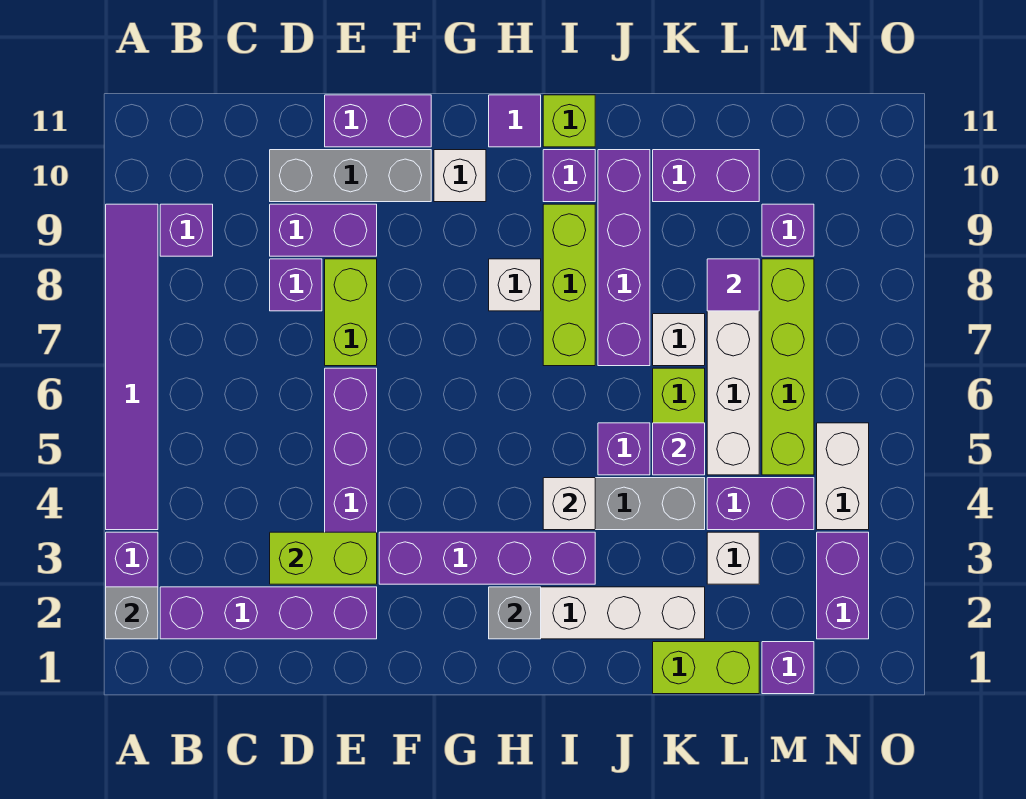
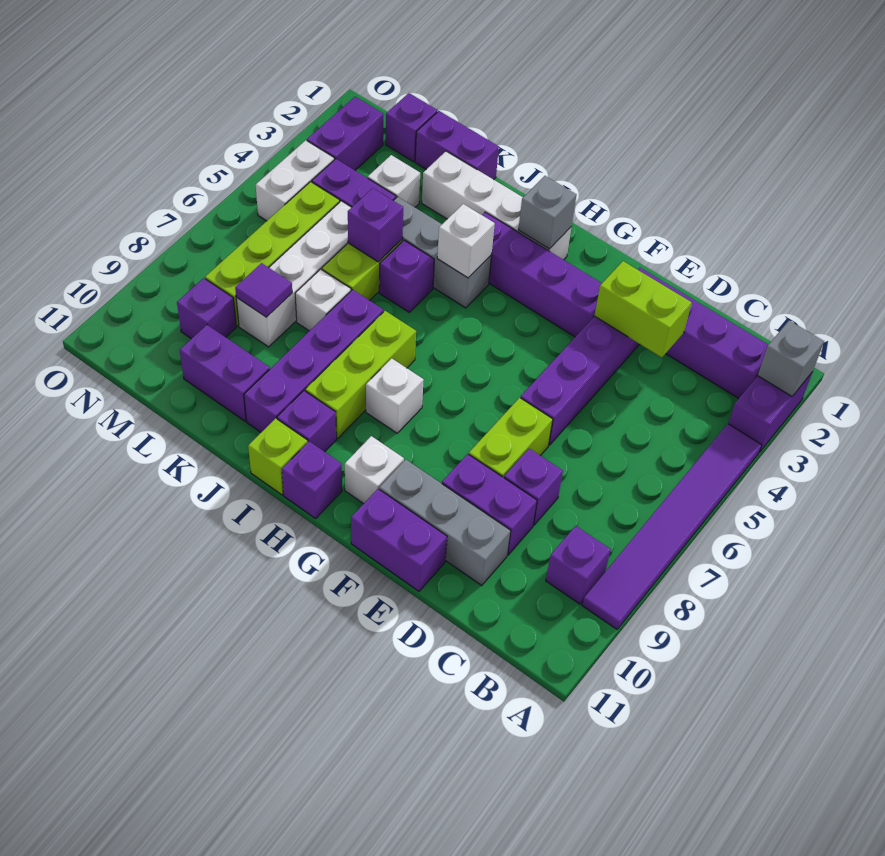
purple tile H11 level 1 -> purple brick H11 level 1
lime brick K1:L1 level 1 -> purple brick K1:L1 level 1

